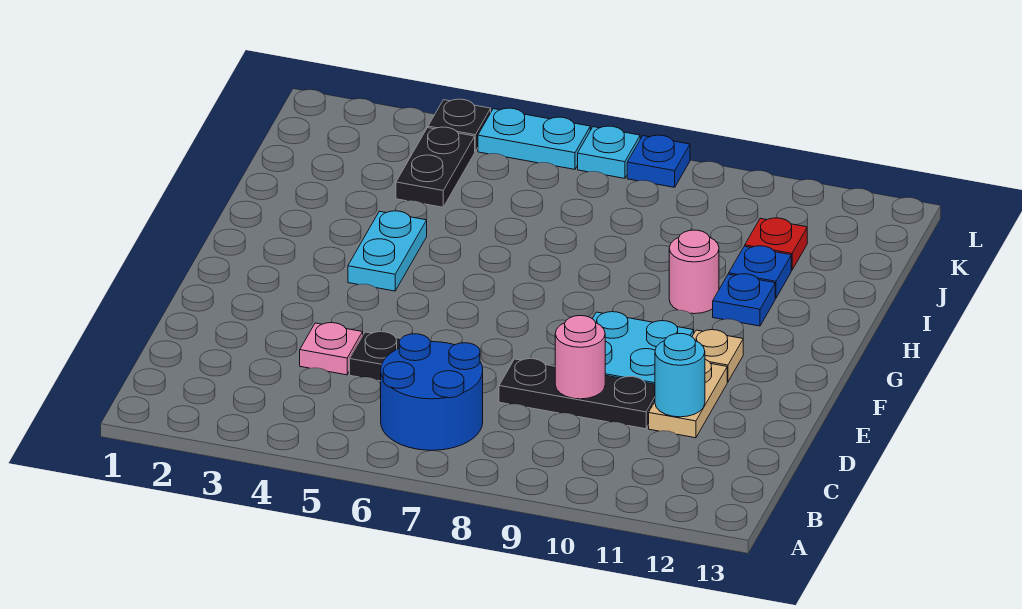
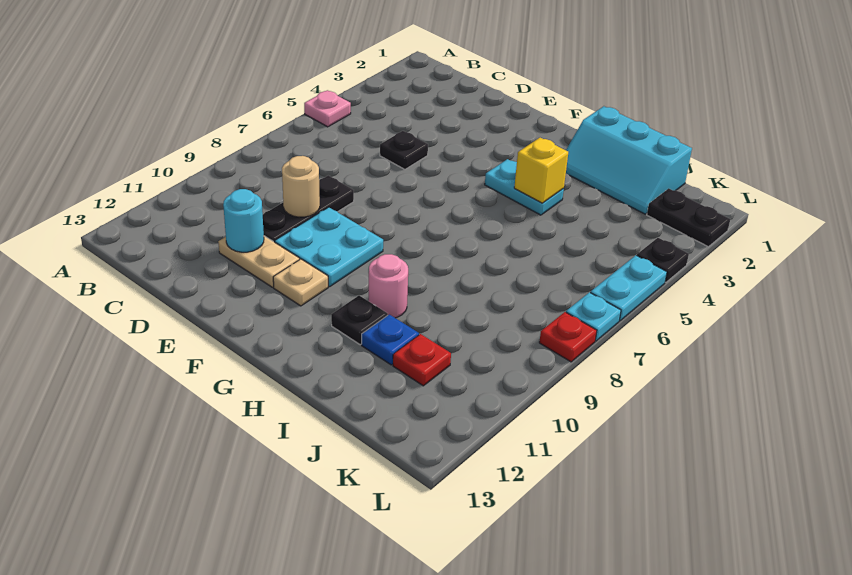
blue round brick B6:C7 level 1 -> none
pink plate D4 level 1 -> pink plate A5 level 1
pink round brick D9 level 2 -> tan round brick D9 level 2
none -> cyan slope H1:J2 level 1 top 1
none -> yellow brick H4 level 2
blue plate H11 level 1 -> black plate H11 level 1
black plate J4:K4 level 1 -> black plate K2:L2 level 1
blue plate L8 level 1 -> red plate L8 level 1

